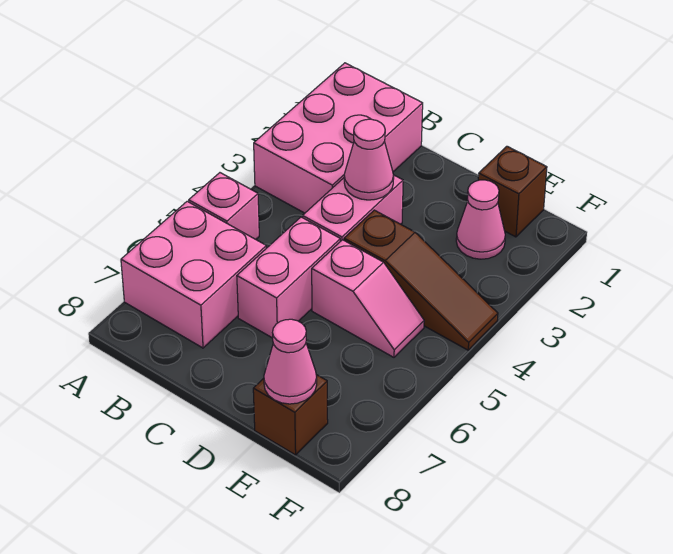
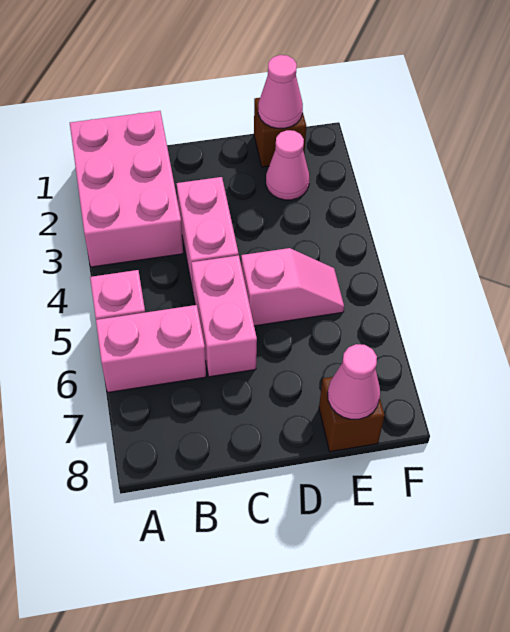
pink brick A6:B7 level 1 -> pink brick A6:B6 level 1
pink cone C3 level 2 -> pink cone E1 level 2
brown slope D4:F4 level 1 top D -> none

